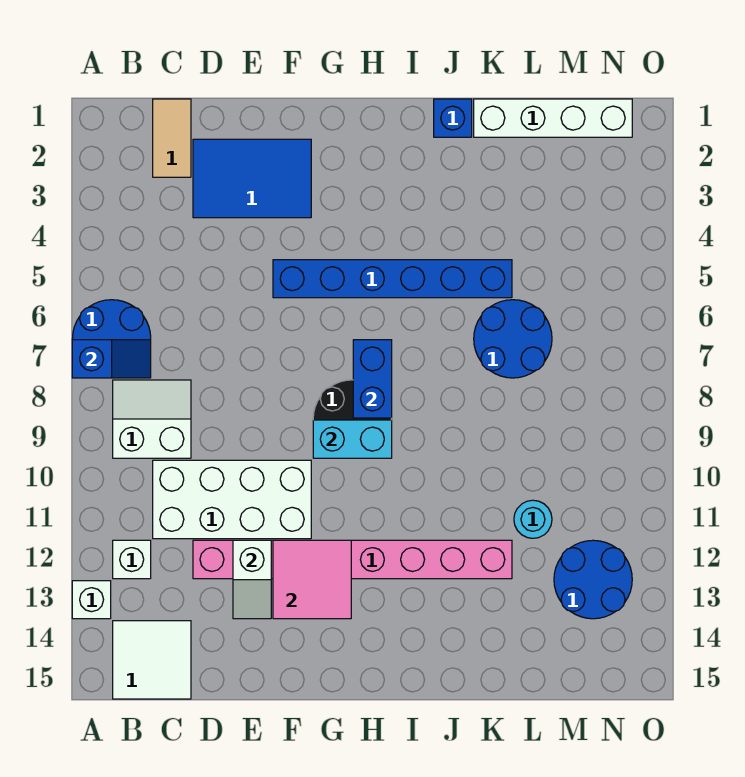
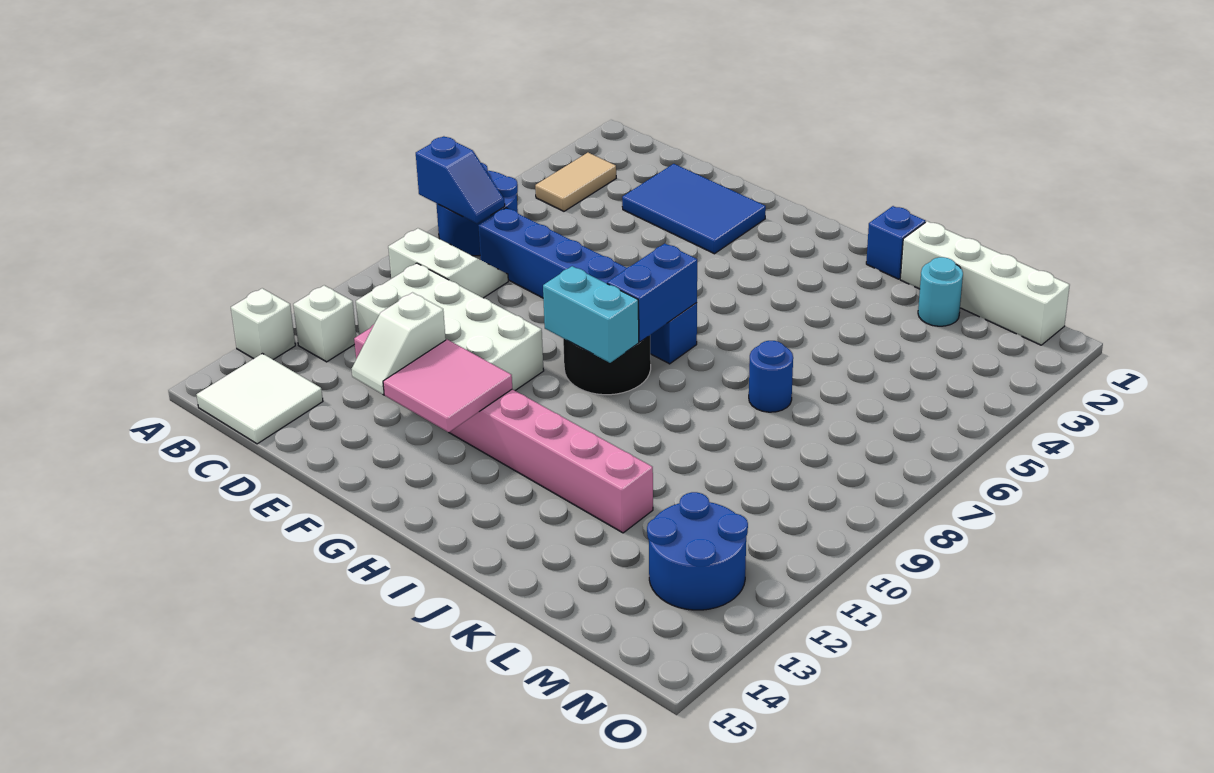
tan tile C1:C2 level 1 -> tan tile B3:B4 level 1
blue brick F5:K5 level 1 -> blue brick C7:H7 level 1
blue round brick K6:L7 level 1 -> blue round brick K7 level 1
cyan round brick L11 level 1 -> cyan round brick L2 level 1

